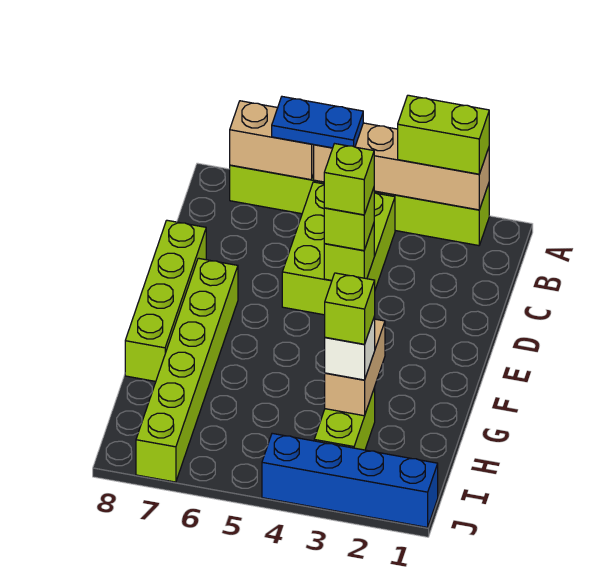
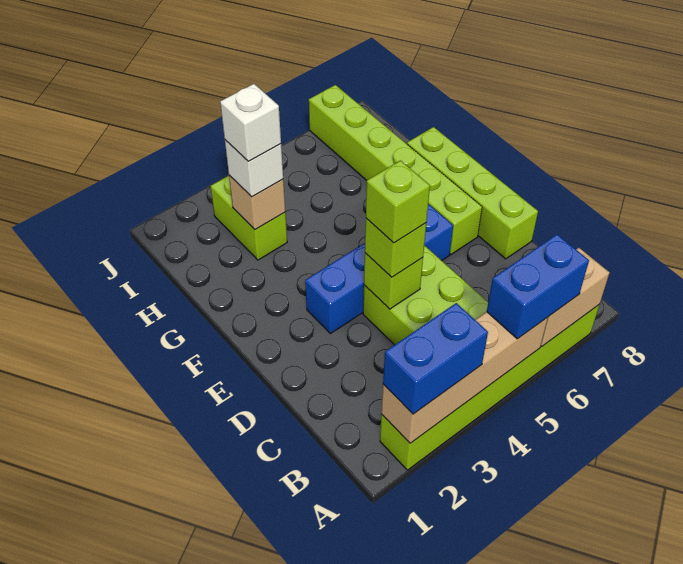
lime brick A2:A3 level 3 -> blue brick A2:A3 level 3
blue plate A5:A6 level 3 -> blue brick A5:A6 level 3
tan brick G3:H3 level 2 -> tan brick H3 level 2
lime brick H3 level 4 -> white brick H3 level 4
blue brick J1:J4 level 1 -> blue brick E3:E6 level 1

